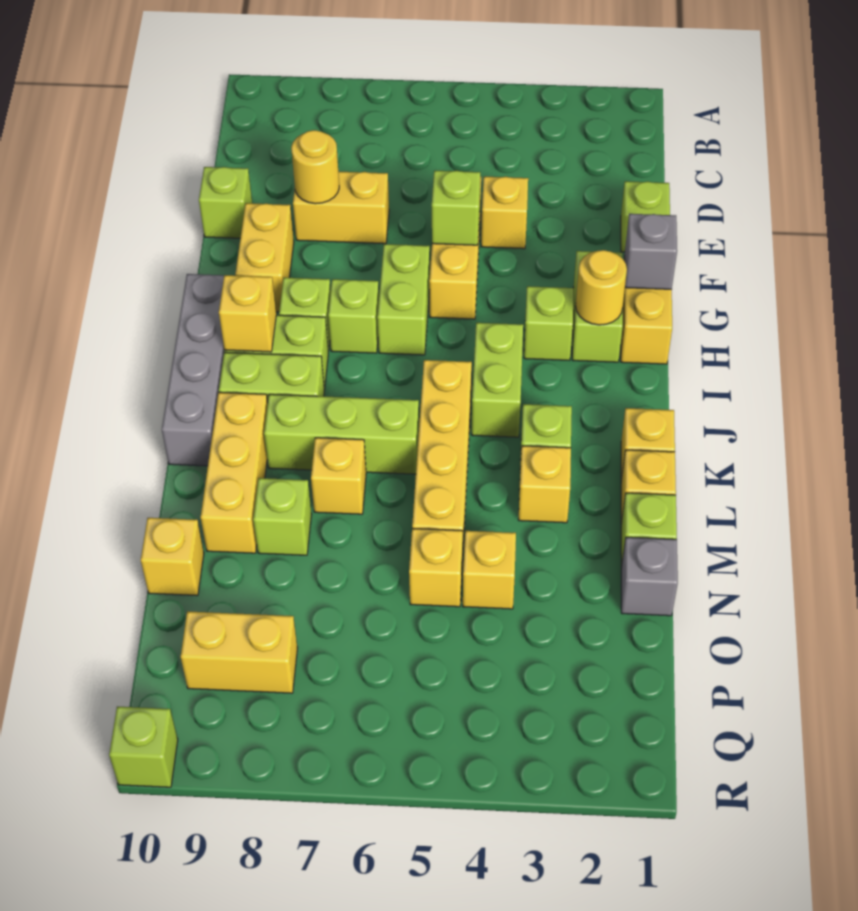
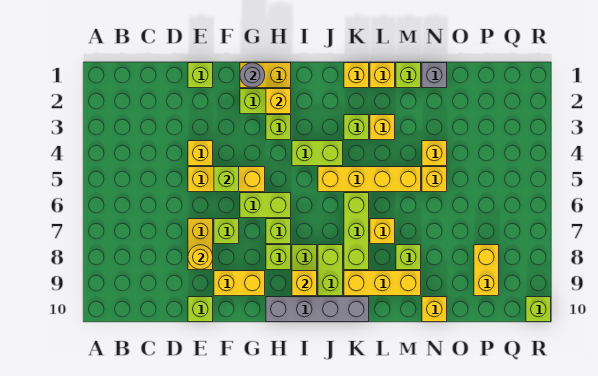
none -> lime brick F7 level 1
grey brick G1 level 2 -> grey round brick G1 level 2
yellow round brick H2 level 2 -> yellow brick H2 level 2

